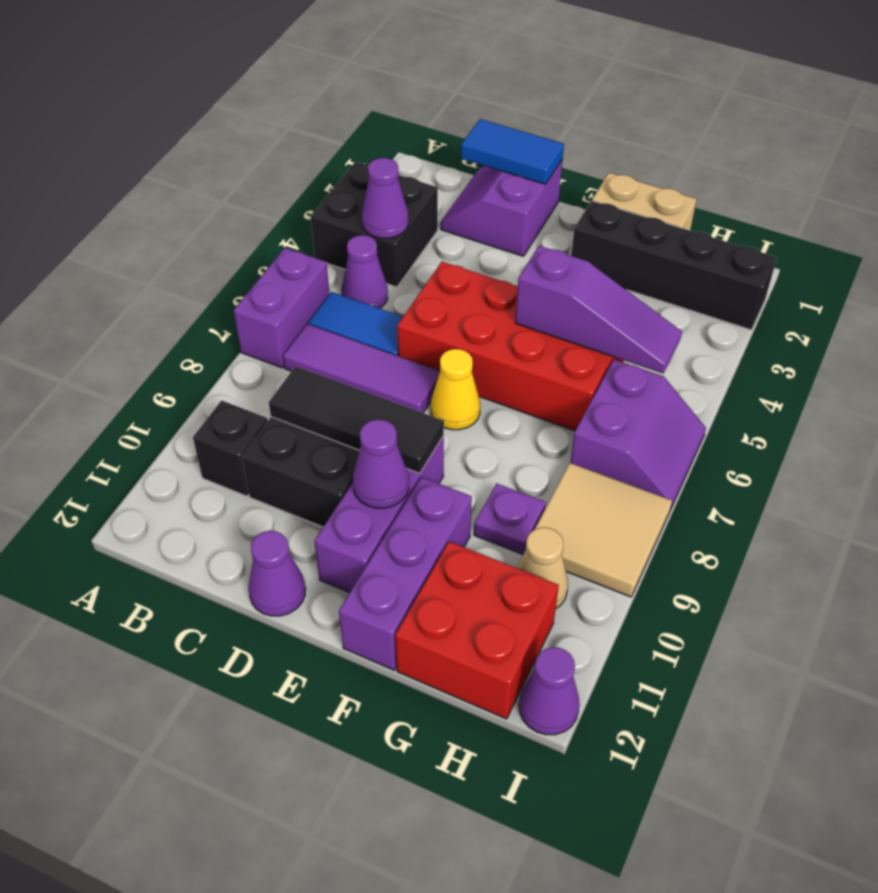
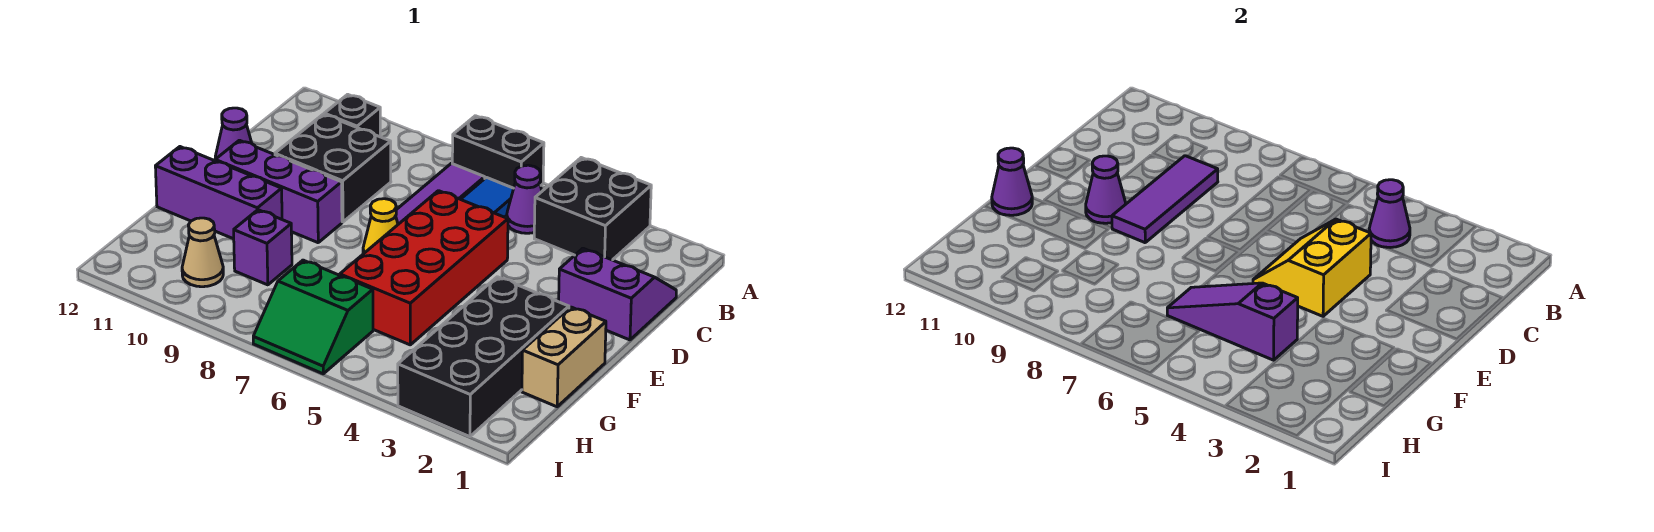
purple brick A6:A7 level 1 -> black brick A6:A7 level 1
blue tile C1:D1 level 2 -> none
black tile C9:E9 level 2 -> purple tile C9:E9 level 2
none -> yellow slope D4:E5 level 2 top 4
black brick F2:I2 level 1 -> black brick F2:I3 level 1
purple slope F5:H5 level 2 top F -> purple slope G4:G6 level 2 top 4
purple plate G9 level 1 -> purple brick G9 level 1
red brick G11:H12 level 1 -> none
purple slope H6:I7 level 1 top H -> green slope H6:I7 level 1 top H
tan tile H8:I9 level 1 -> none
purple cone I12 level 1 -> purple cone F12 level 2

